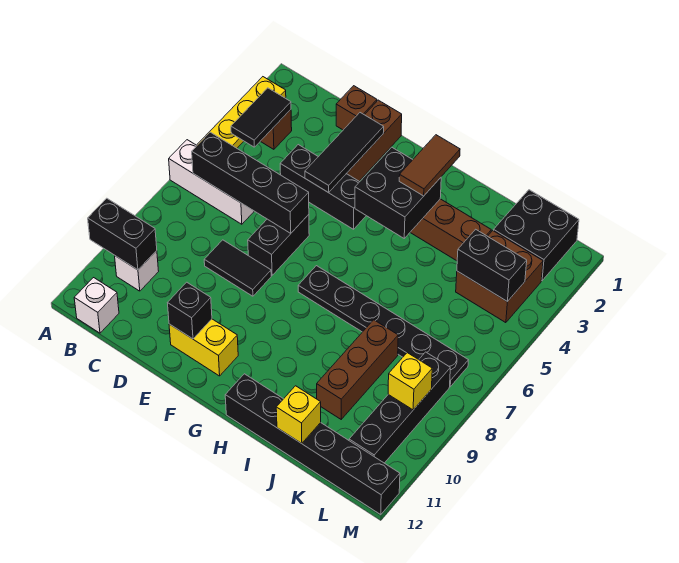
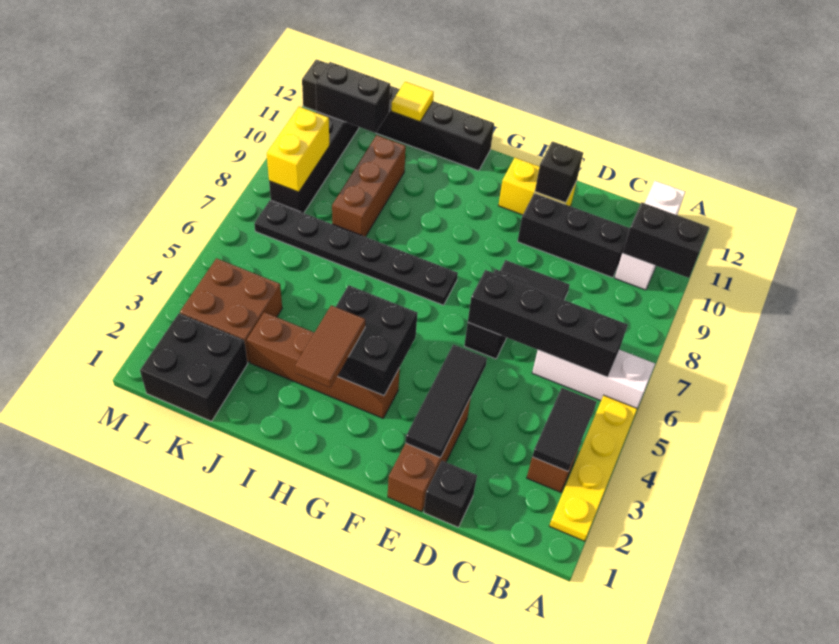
brown brick D1 level 1 -> black brick D1 level 1
black brick D4:F4 level 1 -> black brick C10:E10 level 1
yellow brick J12 level 2 -> yellow tile J12 level 2
black brick K4:L4 level 2 -> black brick K11:L11 level 2
yellow brick L9 level 2 -> yellow brick L8:L9 level 2

